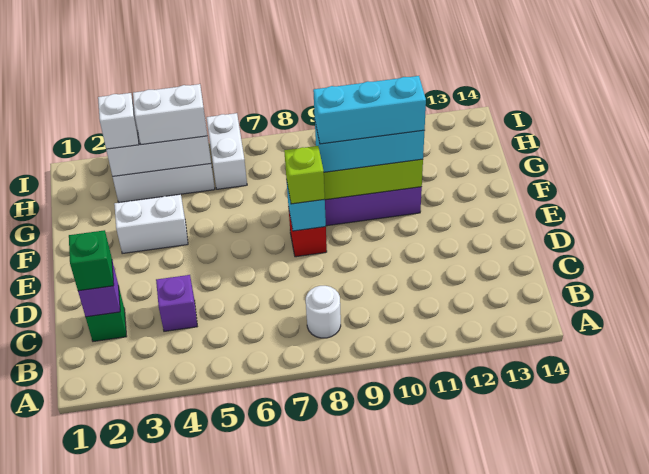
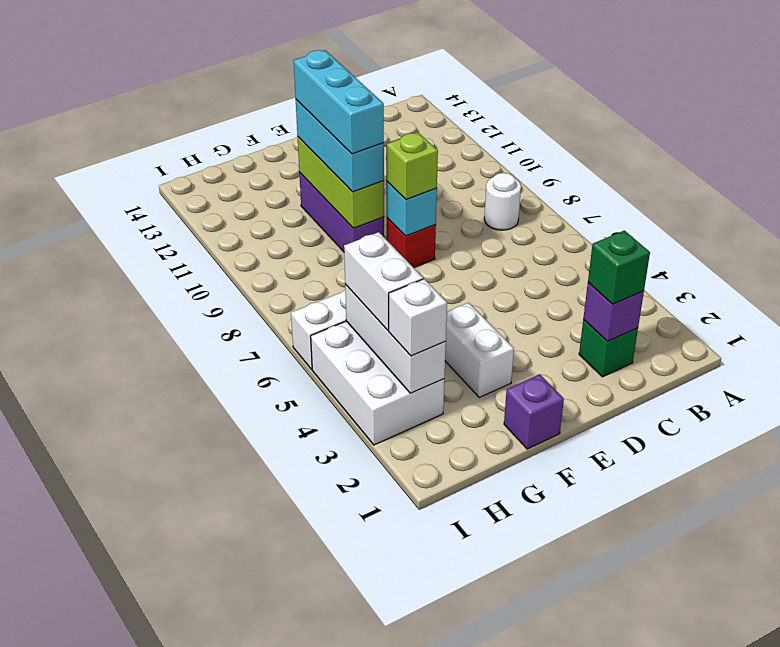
purple brick C4 level 1 -> purple brick F1 level 1

